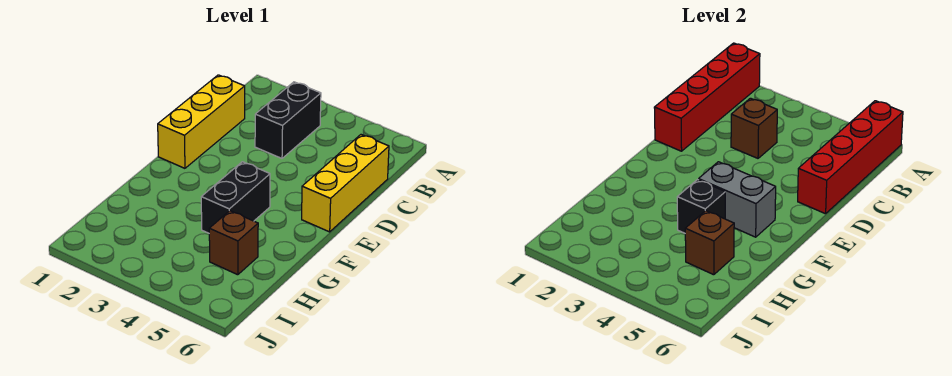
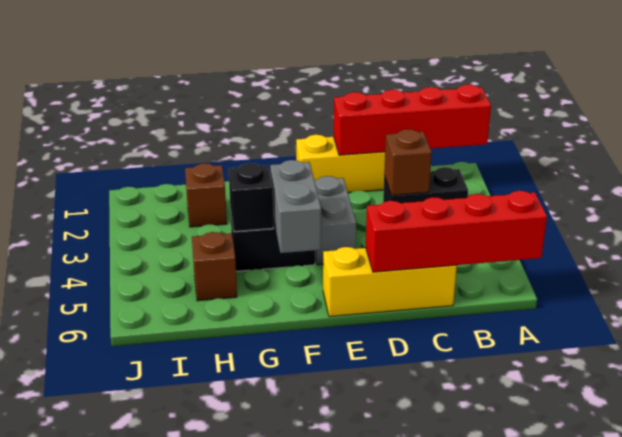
none -> grey brick E3:E4 level 1
brown brick H5 level 2 -> brown brick H2 level 1

